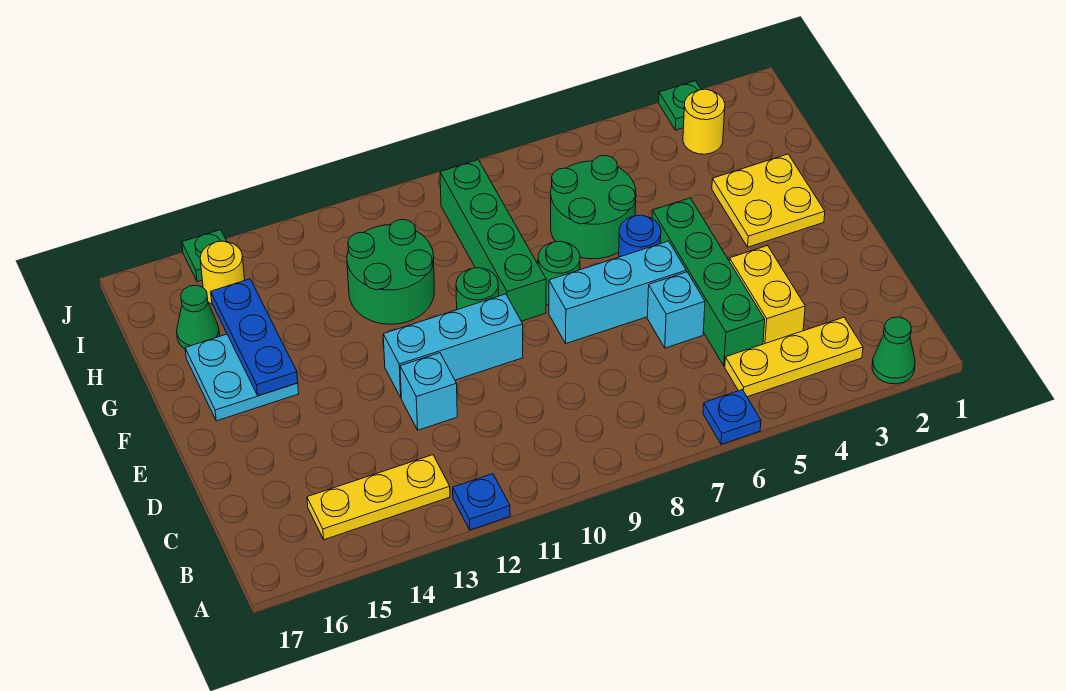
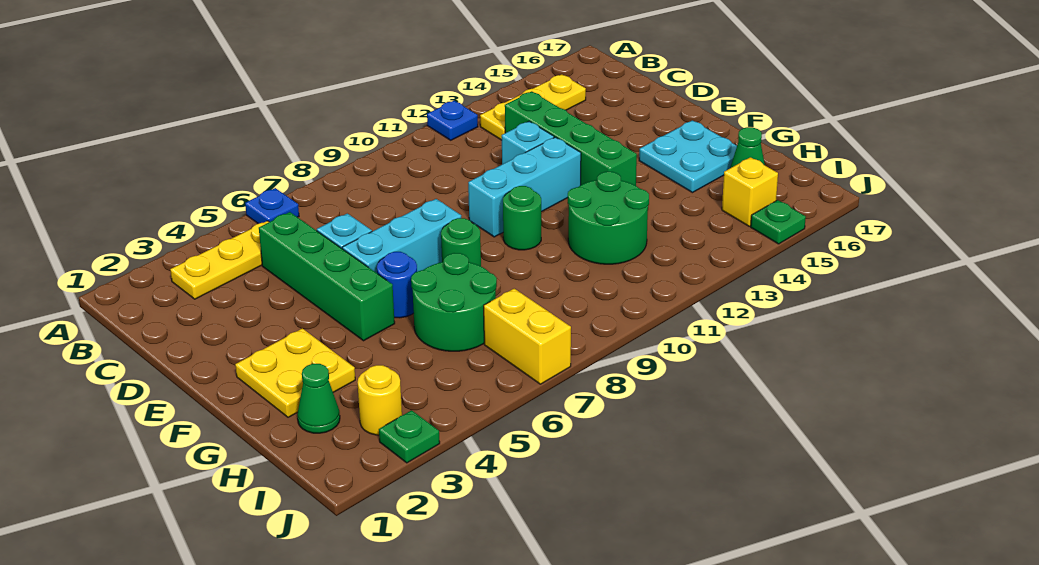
green cone A2 level 1 -> green cone H2 level 1
yellow brick C4:D4 level 1 -> yellow brick I7:J7 level 1
green brick F9:I9 level 1 -> green brick C13:F13 level 1
blue plate F15:H15 level 2 -> none
yellow round brick I15 level 1 -> yellow brick I15 level 1

